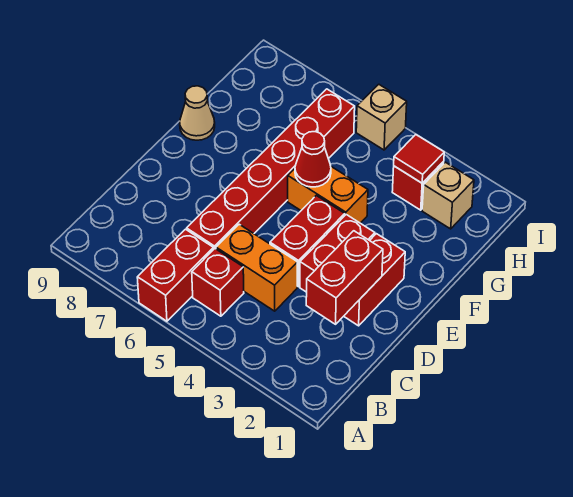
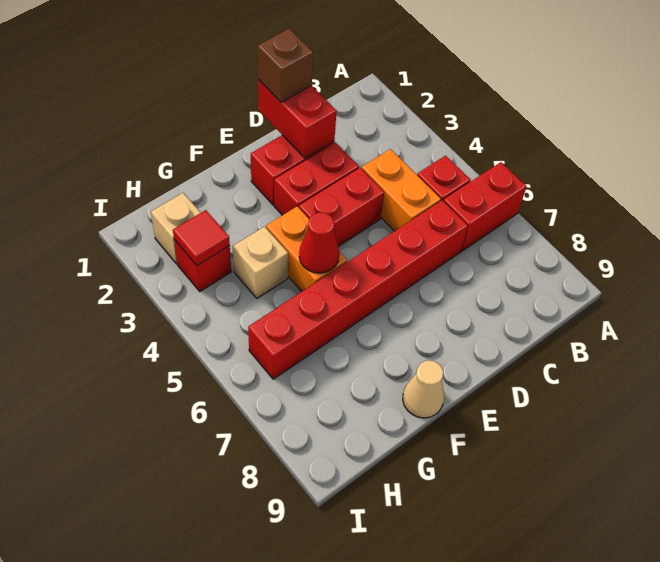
red brick C2:D2 level 2 -> red brick D1:D2 level 2
none -> brown brick D1 level 3
tan brick I5 level 1 -> tan brick G4 level 1

